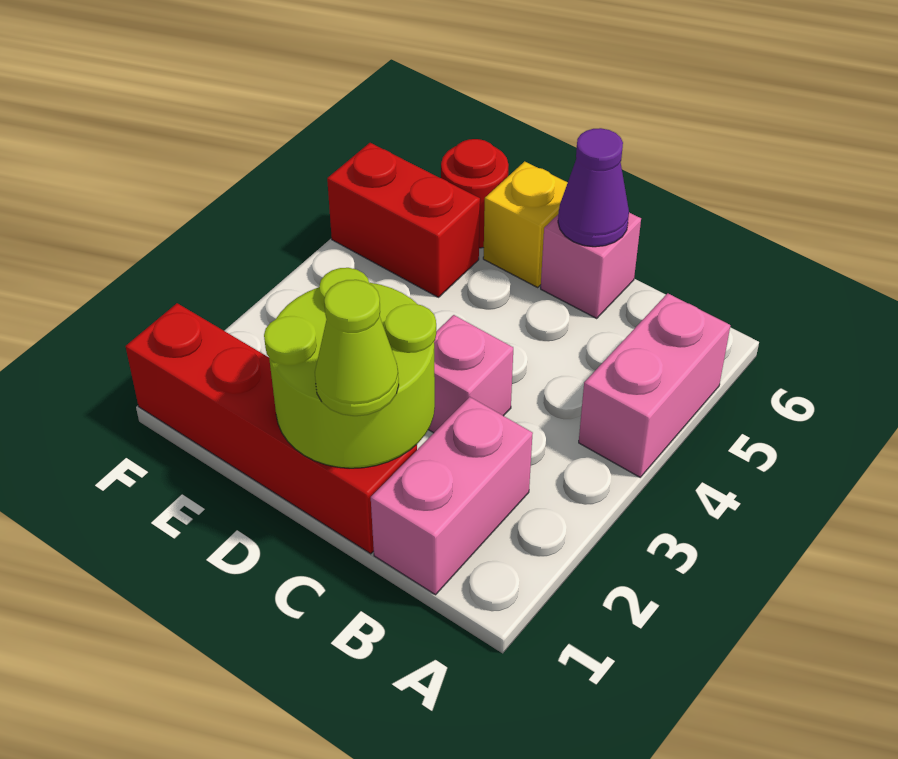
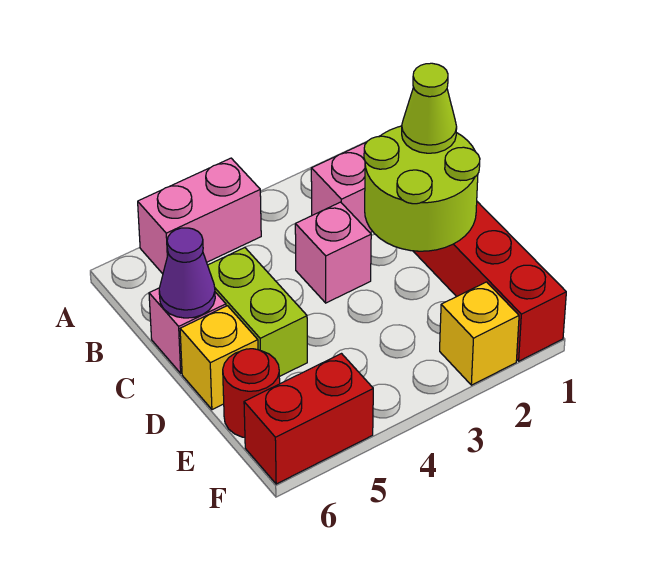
none -> lime brick C5:D5 level 1
red brick E5:F5 level 1 -> red brick F5:F6 level 1
none -> yellow brick F2 level 1

